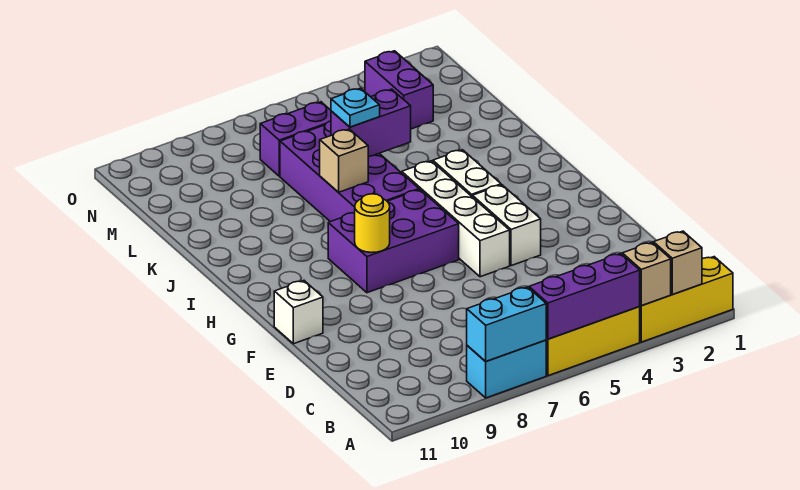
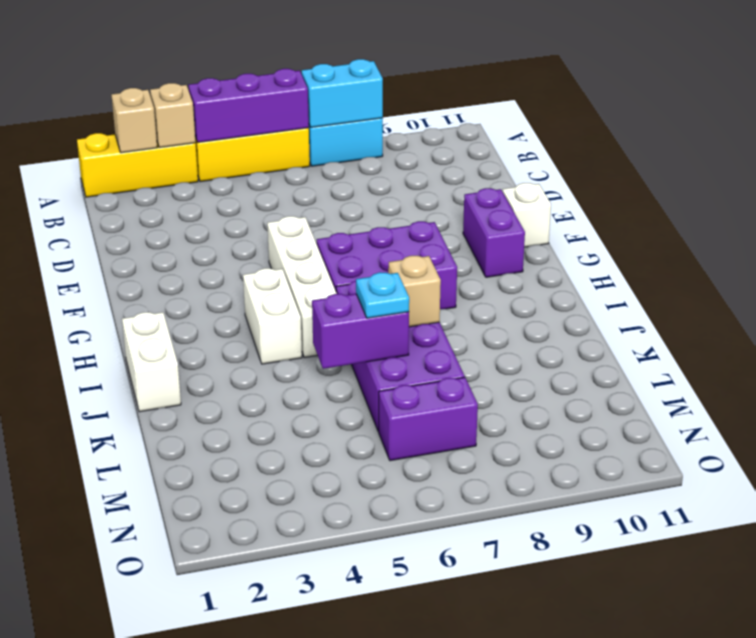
white brick F4:G4 level 1 -> white brick I1:J1 level 1
yellow round brick G8 level 2 -> none
purple brick M3:N3 level 1 -> purple brick F10:G10 level 1

